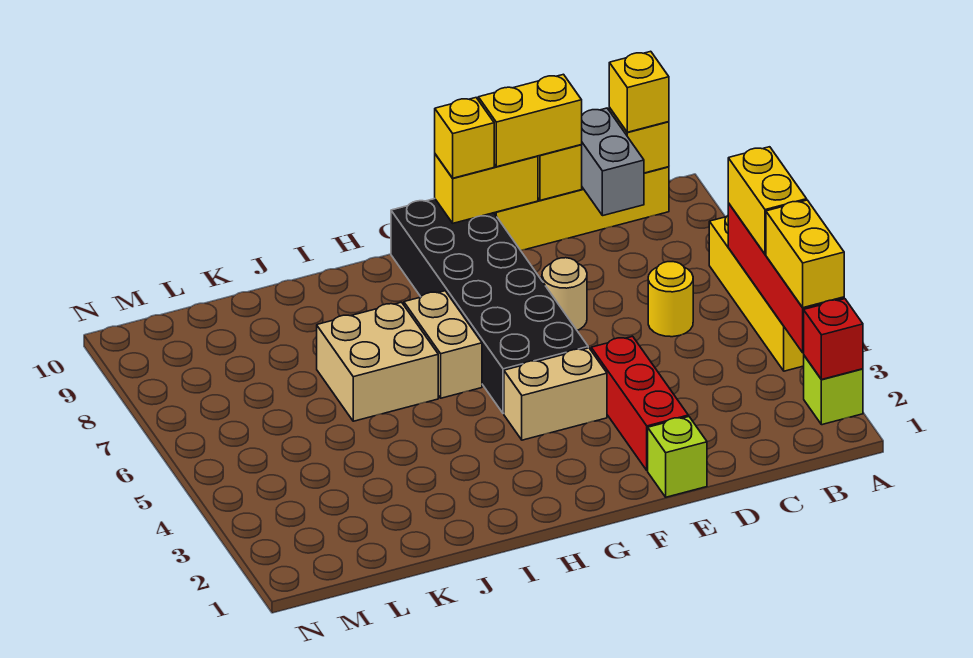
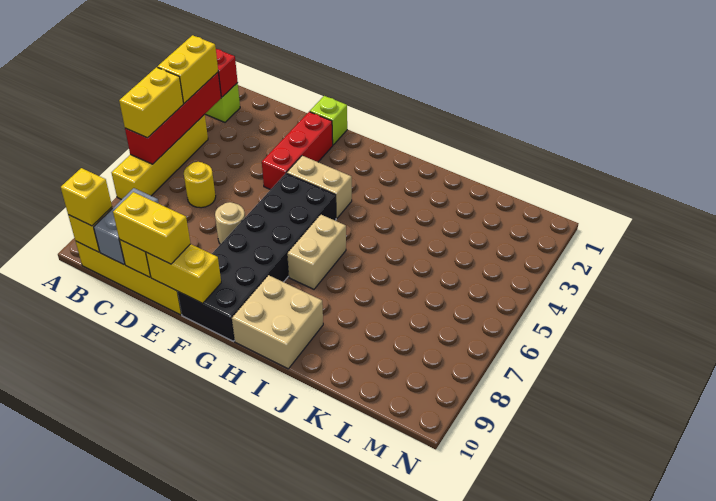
yellow brick F10 level 3 -> none
tan brick I6:J7 level 1 -> tan brick H9:I10 level 1

